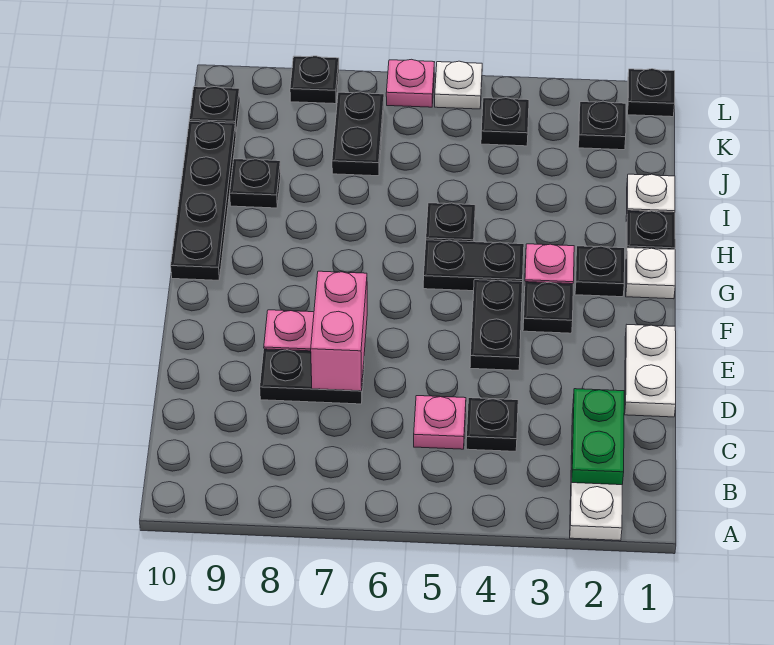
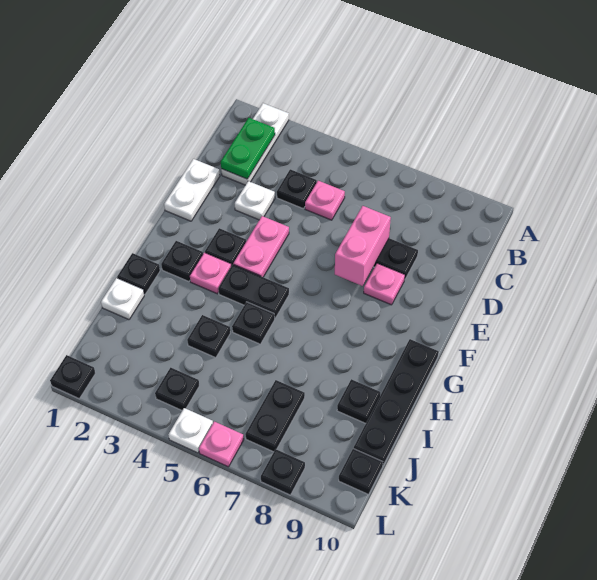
black plate E4:F4 level 1 -> pink plate E4:F4 level 1
white plate G1 level 1 -> white plate D3 level 1
black plate K2 level 1 -> black plate I4 level 1

